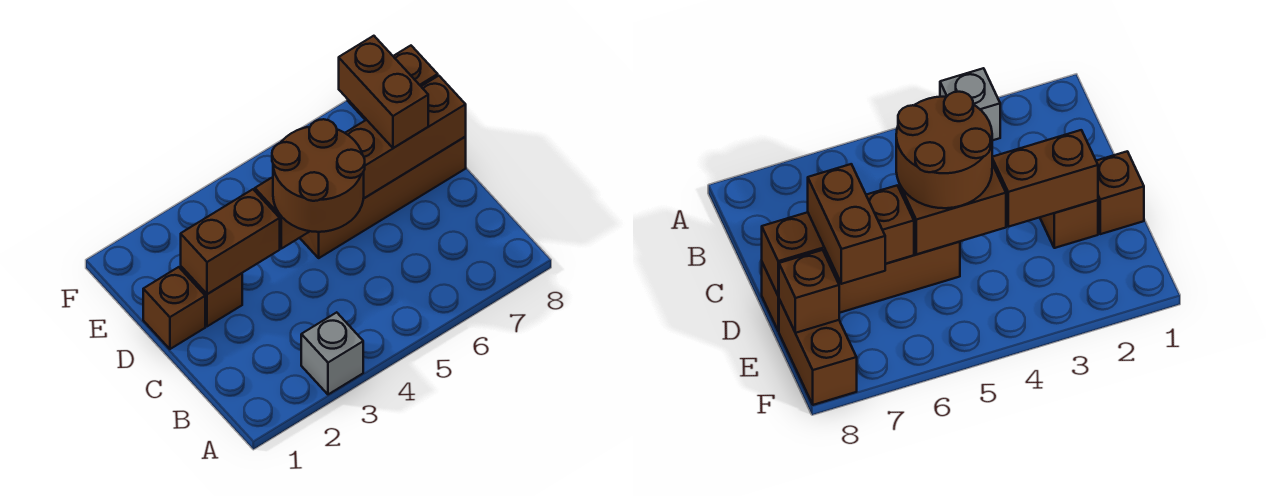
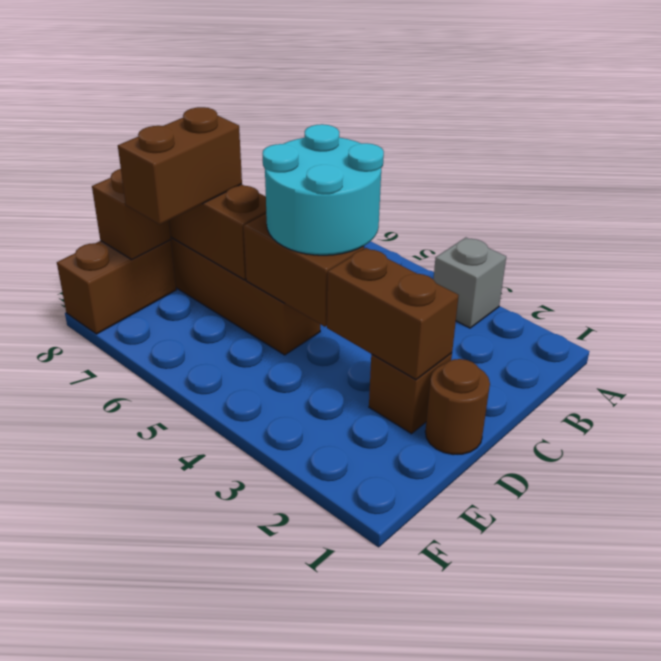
brown round brick C4:D5 level 3 -> cyan round brick C4:D5 level 3
brown brick D1 level 1 -> brown round brick D1 level 1

